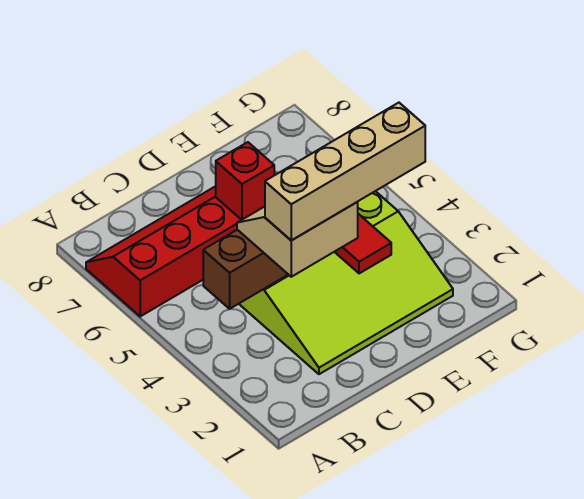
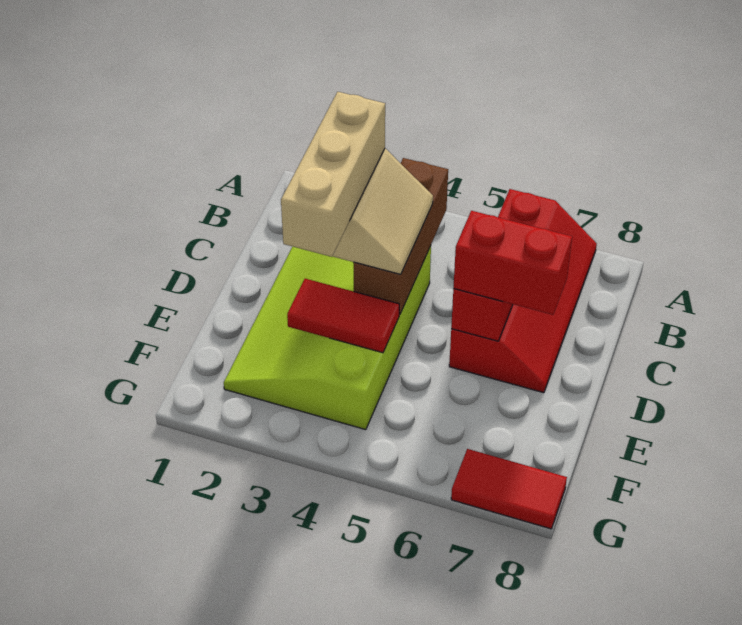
tan brick C3:F3 level 4 -> tan brick C3:E3 level 4
none -> red brick D6:D7 level 3
none -> red tile G7:G8 level 1

